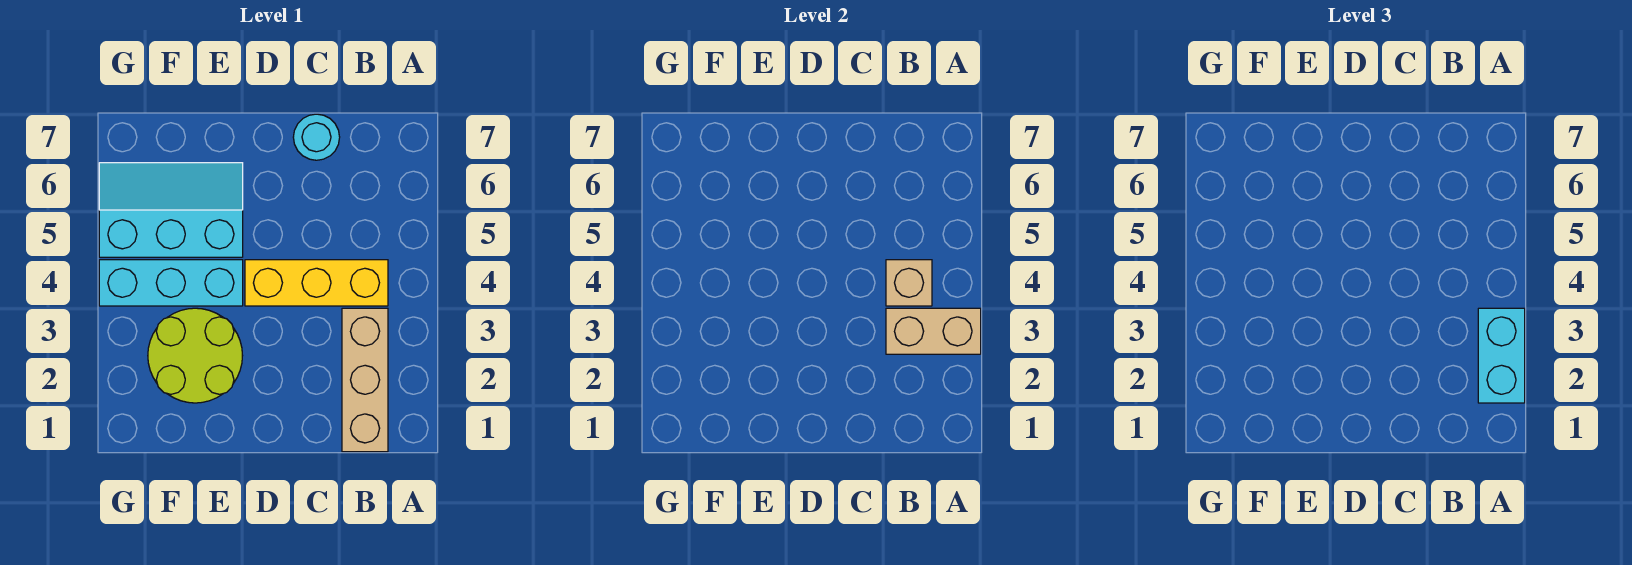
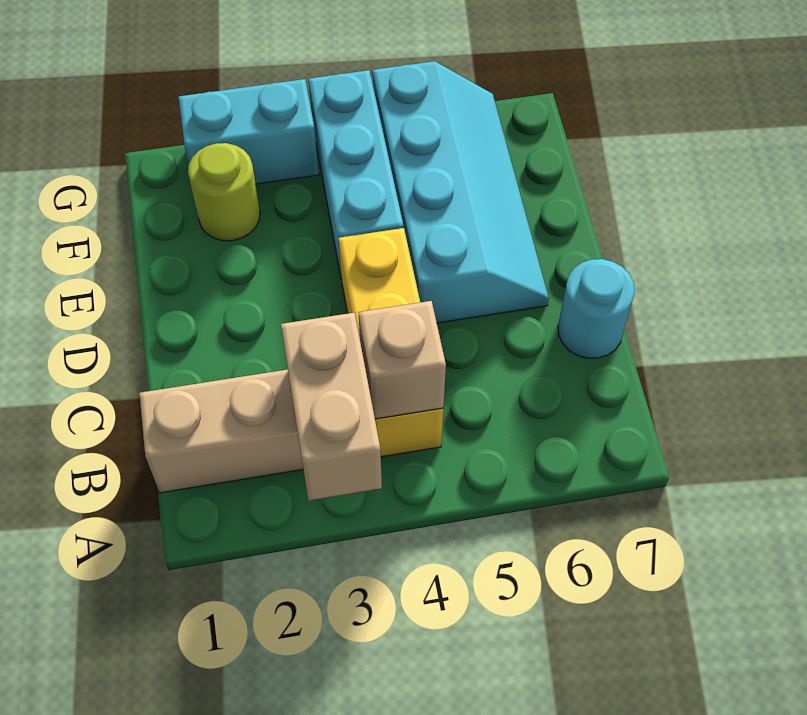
cyan brick A2:A3 level 3 -> cyan brick G2:G3 level 1
lime round brick E2:F3 level 1 -> lime round brick F2 level 1
cyan slope E5:G6 level 1 top 5 -> cyan slope D5:G6 level 1 top 5

